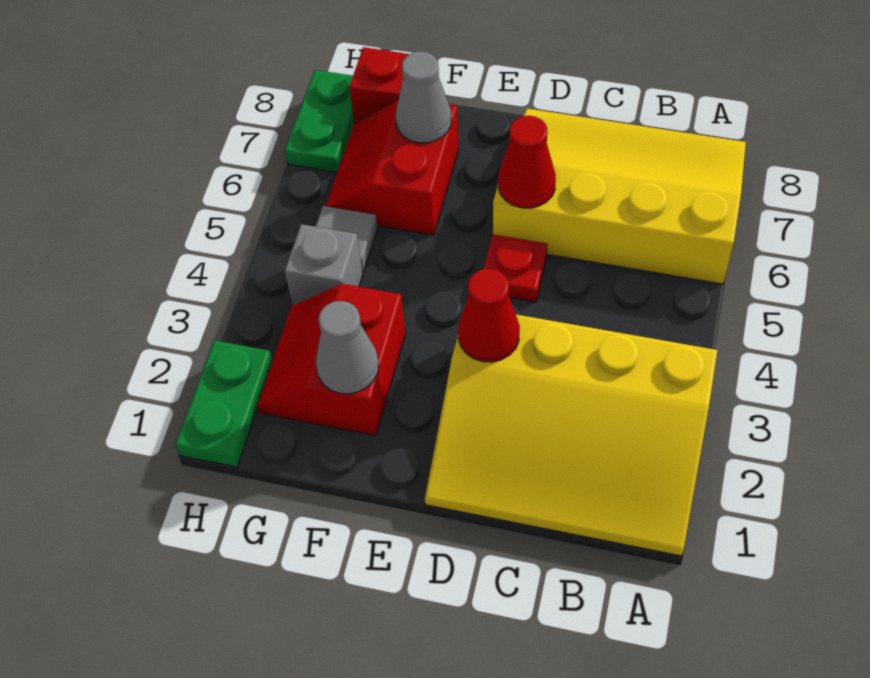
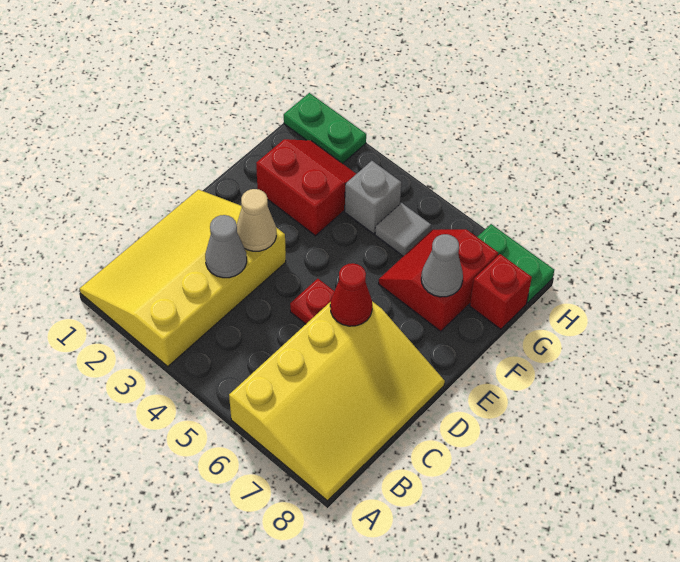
red cone D3 level 2 -> tan cone D3 level 2
grey cone F2 level 2 -> grey cone C3 level 2
red slope F6:G7 level 1 top F -> red slope F6:G7 level 1 top 7

